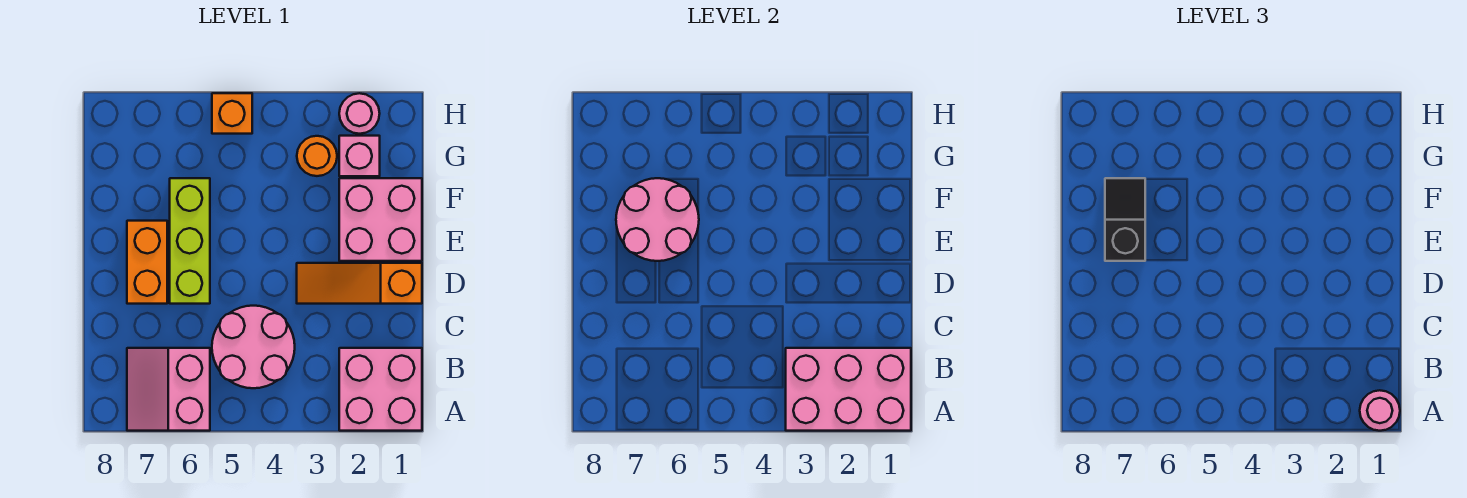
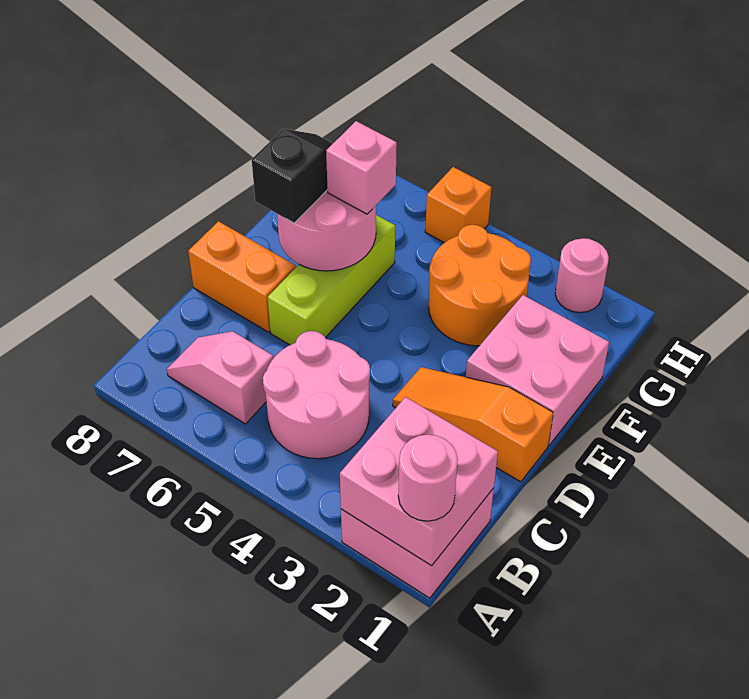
pink brick A1:B3 level 2 -> pink brick A1:B2 level 2
pink slope A6:B7 level 1 top 6 -> pink slope B6:B7 level 1 top 6
orange brick D7:E7 level 1 -> orange brick D7:D8 level 1
pink brick G2 level 1 -> pink brick F6 level 3
orange round brick G3 level 1 -> orange round brick F3:G4 level 1

